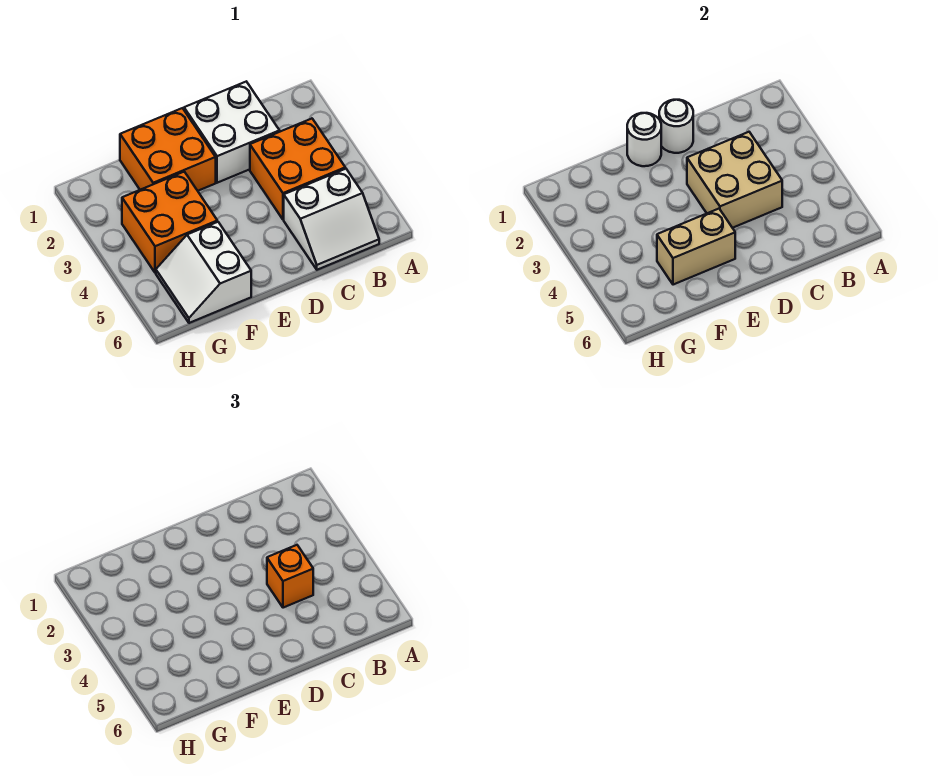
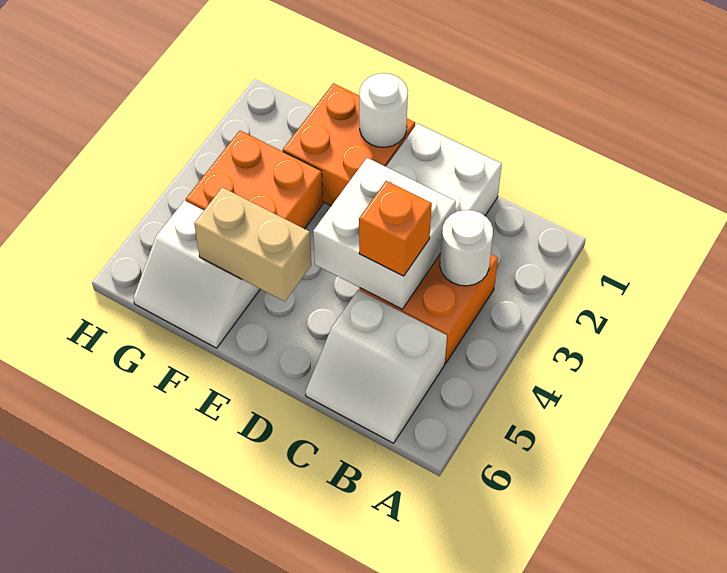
tan brick C3:D4 level 2 -> white brick C3:D4 level 2
white round brick D1 level 2 -> white round brick B3 level 2
white slope F5:G6 level 1 top F -> white slope F5:G6 level 1 top 5

